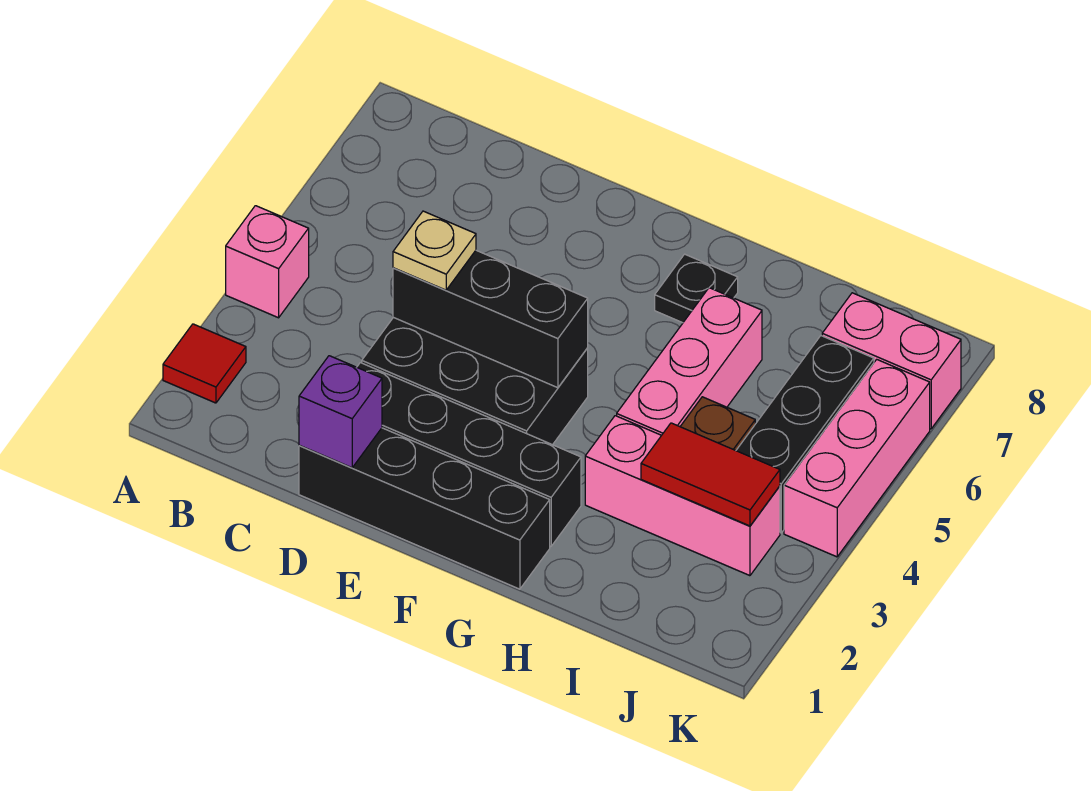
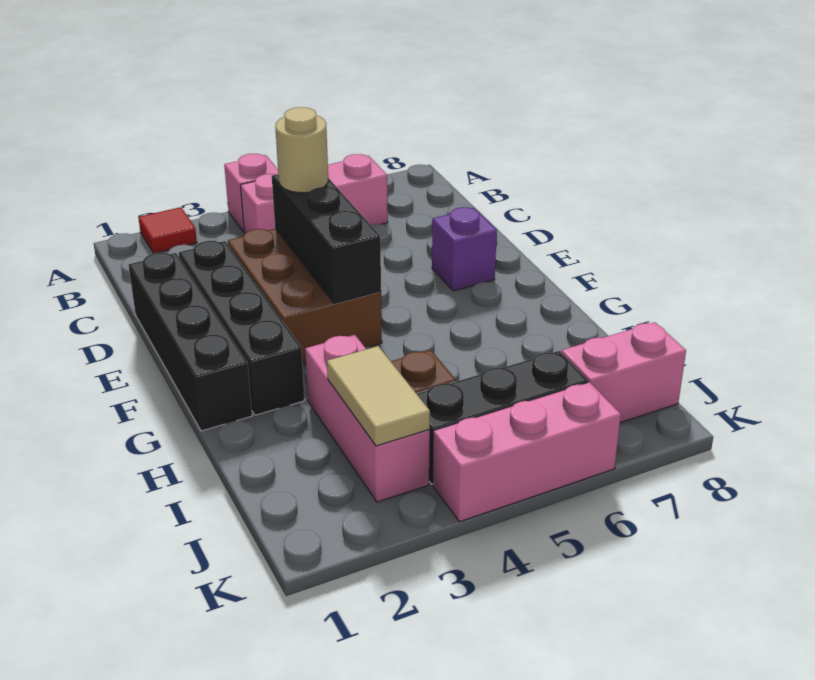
purple brick D1 level 2 -> purple brick E7 level 1
black brick D3:F4 level 1 -> brown brick D3:F4 level 1
tan plate D4 level 3 -> tan round brick D4 level 3
black plate G7 level 1 -> none
pink brick H4:H6 level 1 -> pink brick B4:B6 level 1
red tile I3:J3 level 2 -> tan tile I3:J3 level 2
pink brick J7:K7 level 1 -> pink brick J7:J8 level 1

